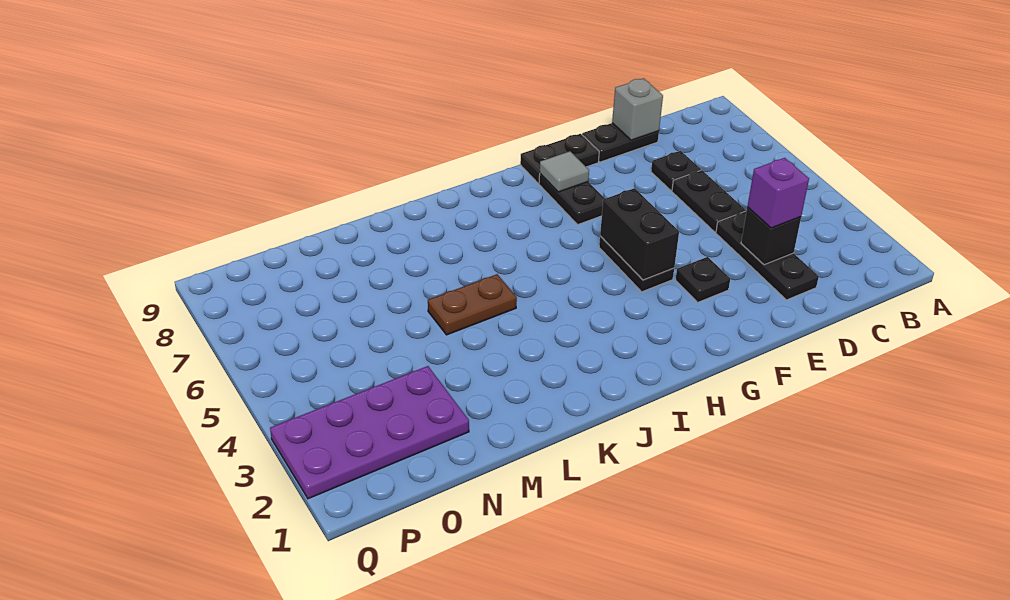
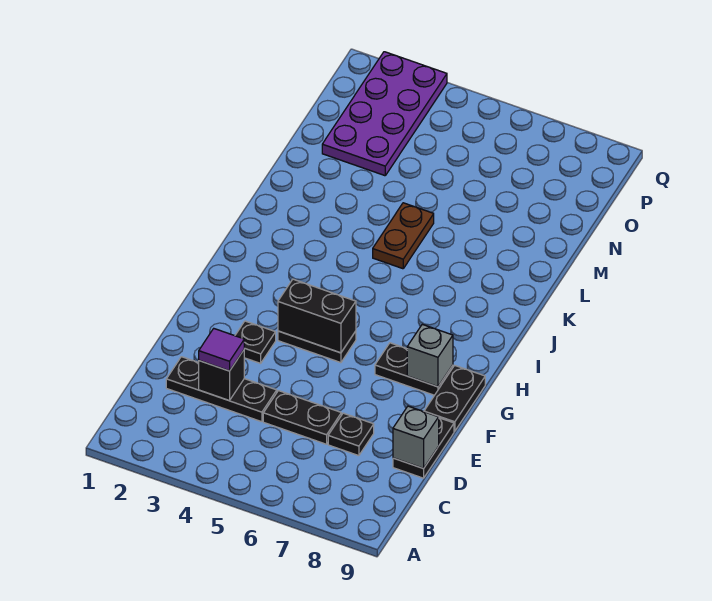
purple brick D3 level 3 -> purple tile D3 level 3
grey tile G8 level 2 -> grey brick G8 level 2

